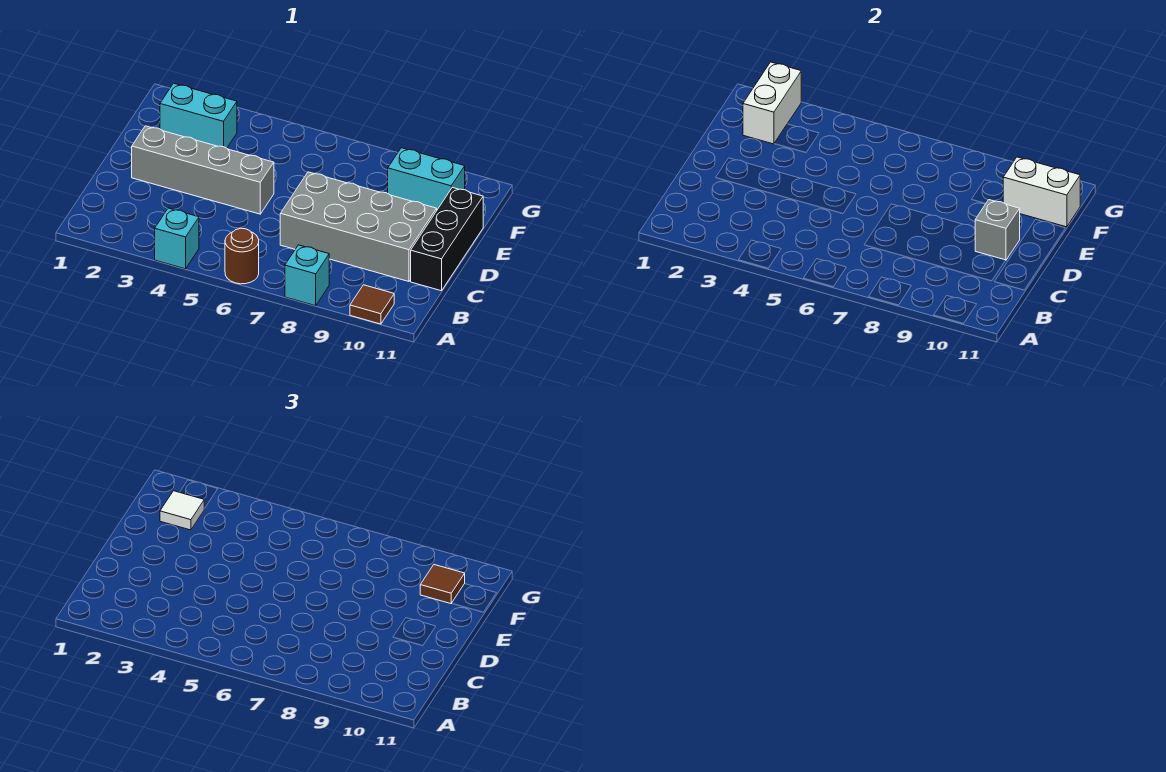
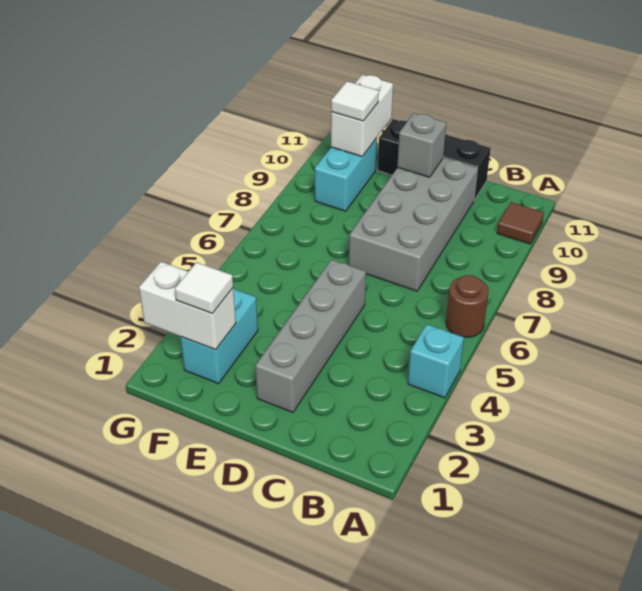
cyan brick A8 level 1 -> none
brown tile F10 level 3 -> white tile F10 level 3

